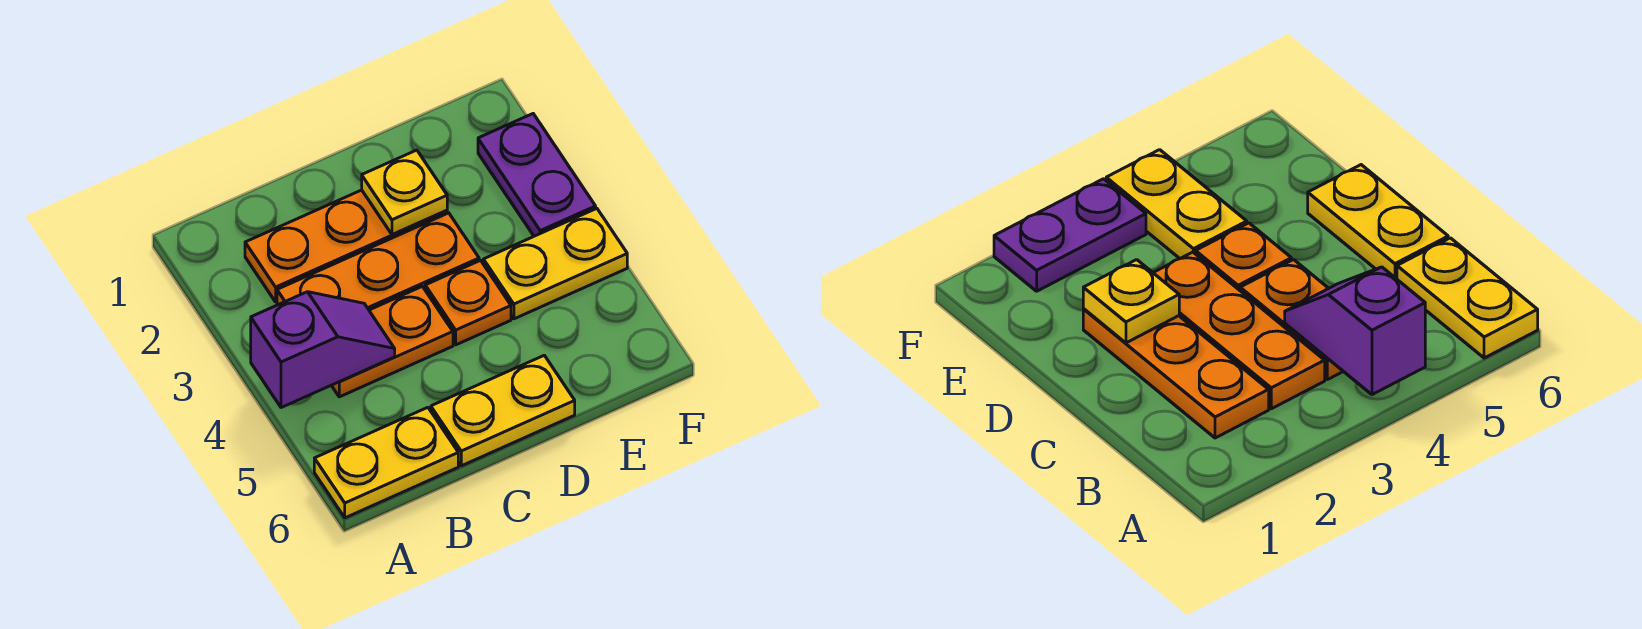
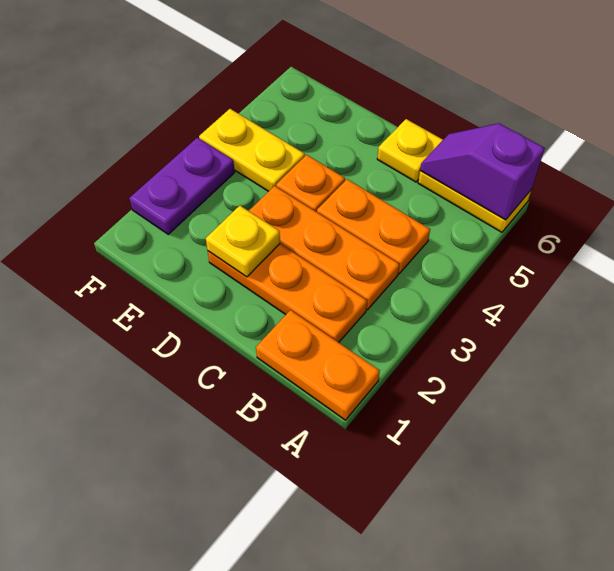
none -> orange plate A1:B1 level 1
purple slope A4:B4 level 2 top A -> purple slope A6:B6 level 2 top A
yellow plate C6:D6 level 1 -> yellow plate C6 level 1

